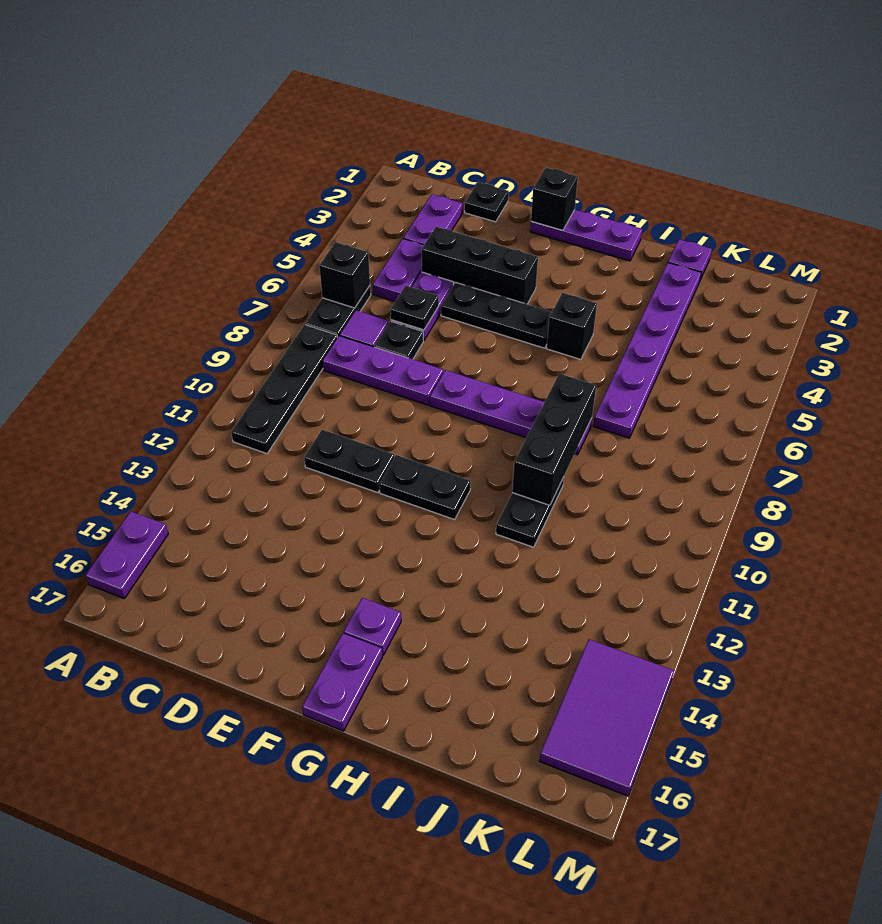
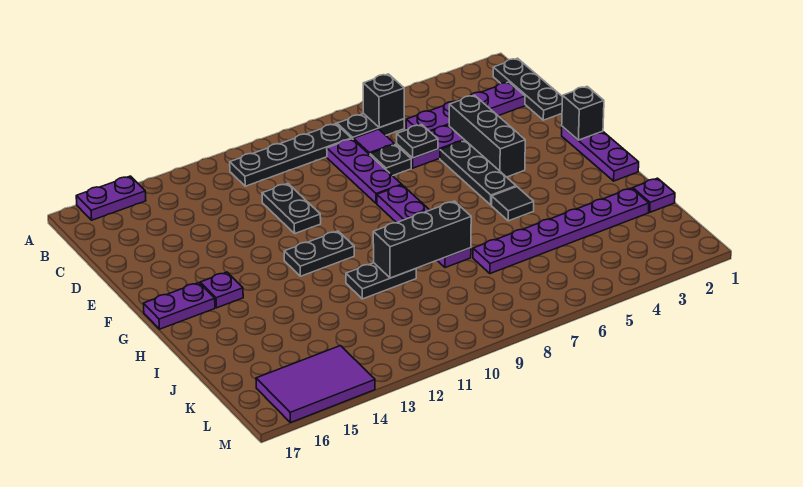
black plate D1 level 1 -> black plate B1:D1 level 1
black plate F11:G11 level 1 -> black plate G11:G12 level 1
black brick H5 level 1 -> black tile H5 level 1

